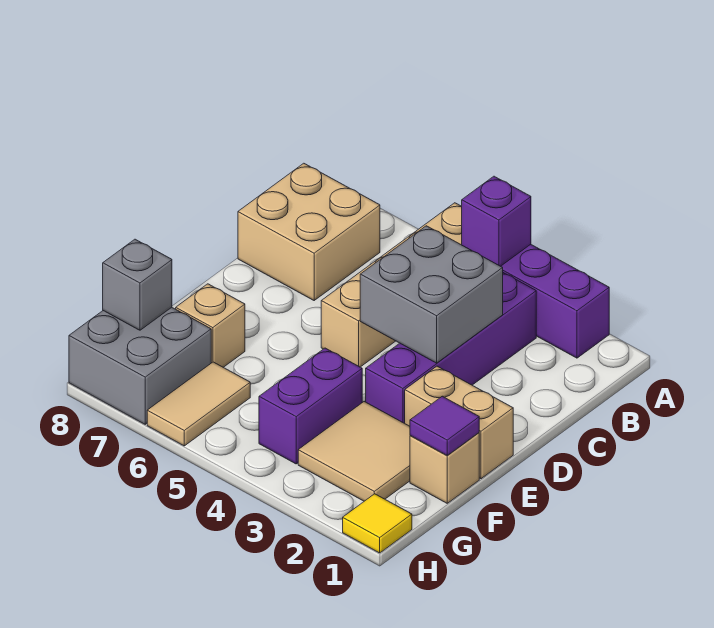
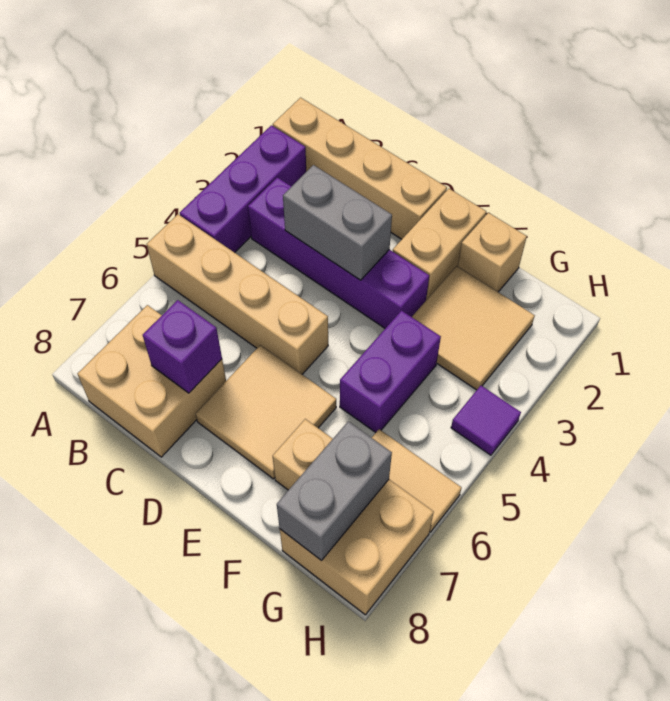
none -> tan brick A1:D1 level 1
purple brick A4 level 2 -> purple brick C7 level 2
grey brick C3:D4 level 2 -> grey brick C3:D3 level 2
none -> tan tile D6:E7 level 1
purple tile F1 level 2 -> purple tile H4 level 1
purple brick F4:G4 level 1 -> purple brick F4:F5 level 1
grey brick G7:H8 level 1 -> tan brick G7:H8 level 1
grey brick G8 level 2 -> grey brick G7:G8 level 2
yellow tile H1 level 1 -> none

